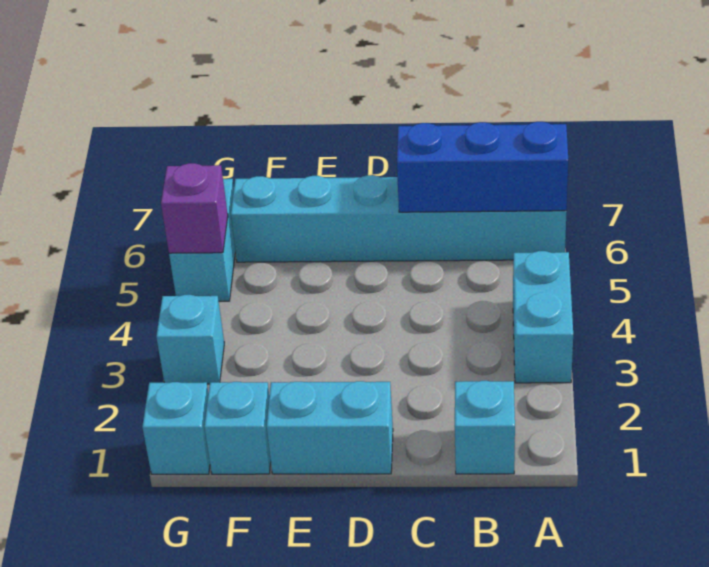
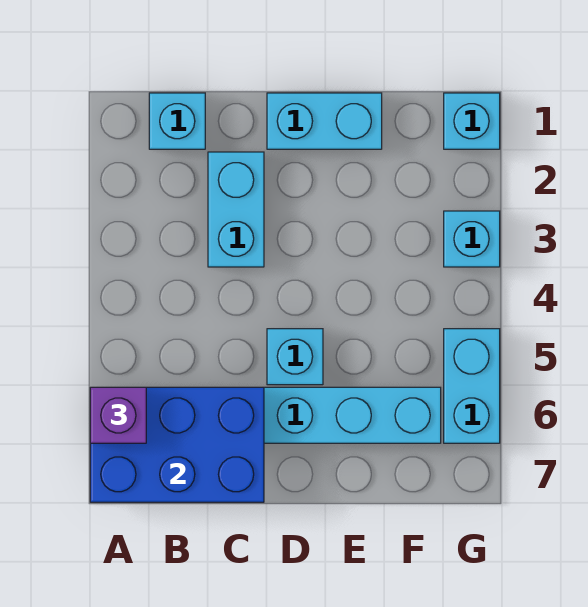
cyan brick A3:A4 level 1 -> cyan brick C2:C3 level 1
blue brick A6:C6 level 2 -> blue brick A6:C7 level 2
cyan brick F1 level 1 -> cyan brick D5 level 1
purple brick G5 level 2 -> purple brick A6 level 3

